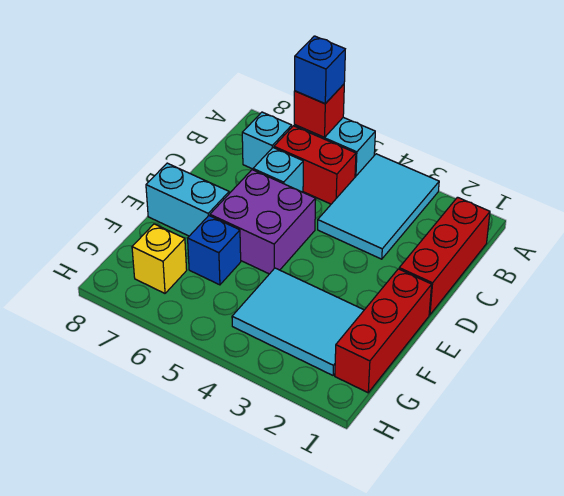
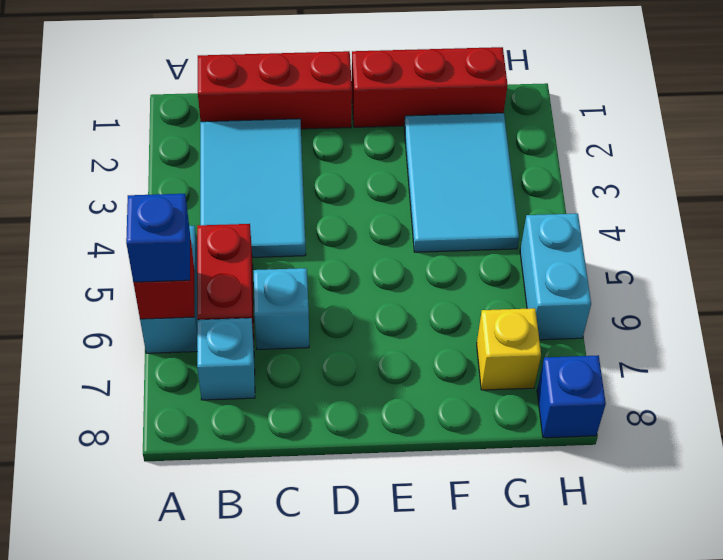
cyan tile A3:C4 level 1 -> cyan tile B2:C4 level 1
purple brick D5:E6 level 1 -> none
cyan brick E7:E8 level 1 -> cyan brick H5:H6 level 1
blue brick F6 level 1 -> blue brick H8 level 1

